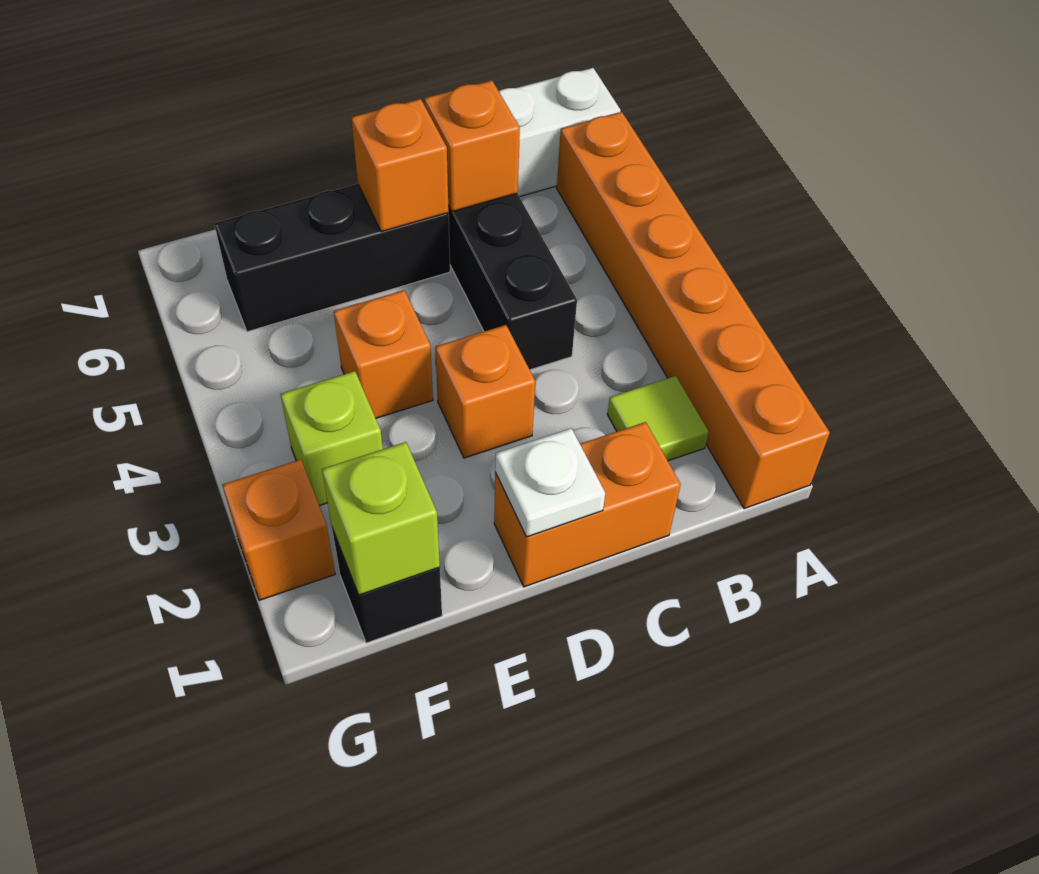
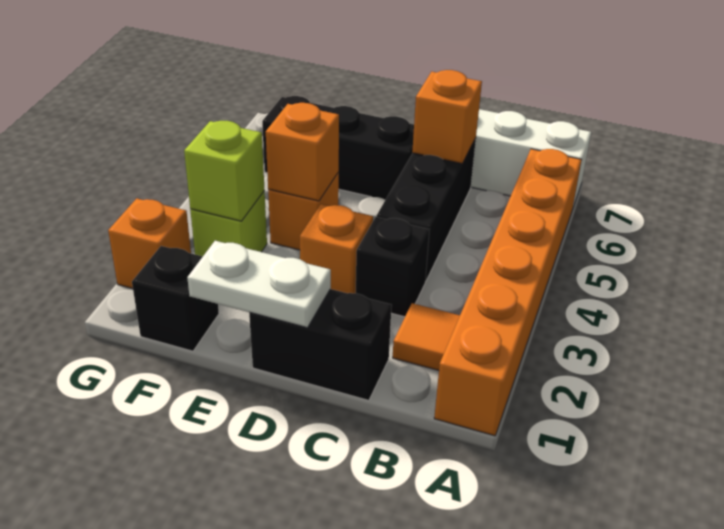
lime tile B2 level 1 -> orange tile B2 level 1
orange brick C1:D1 level 1 -> black brick C1:D1 level 1
none -> black brick C3 level 1
white plate D1 level 2 -> white plate D1:E1 level 2
orange brick D6 level 2 -> orange brick E4 level 2
lime brick F1 level 2 -> lime brick F3 level 2

